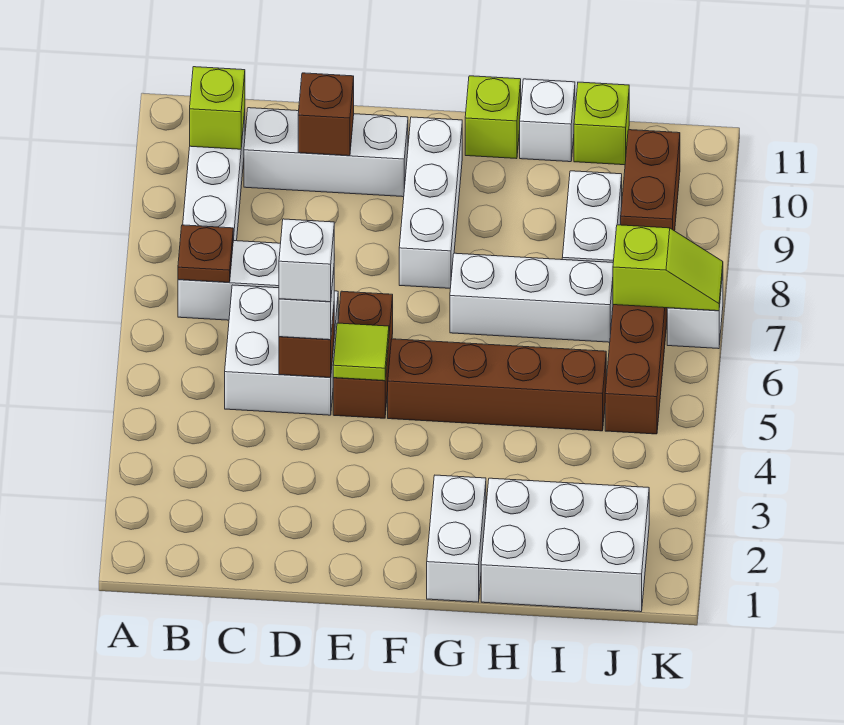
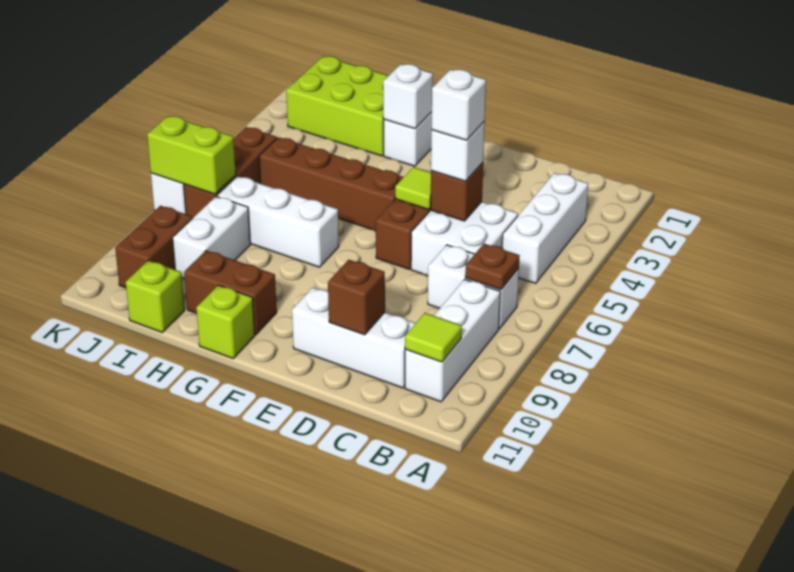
lime brick B10 level 2 -> lime tile B10 level 2
white brick F8:F10 level 1 -> white brick B3:B5 level 1
none -> brown brick G10:H10 level 1
white brick H1:J2 level 1 -> lime brick H1:J2 level 1
white brick H11 level 1 -> white brick G2 level 2
lime slope J7:K7 level 2 top J -> lime brick J7:K7 level 2

